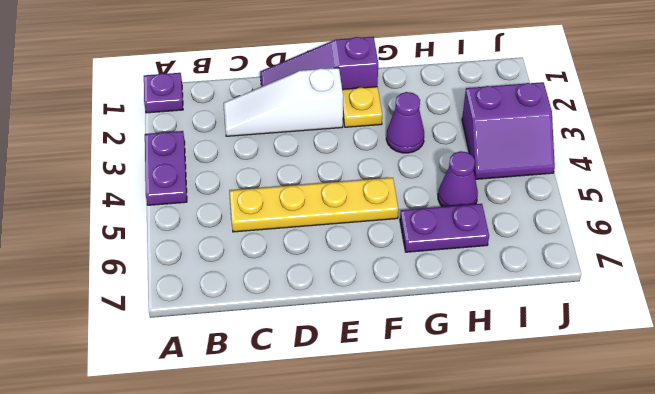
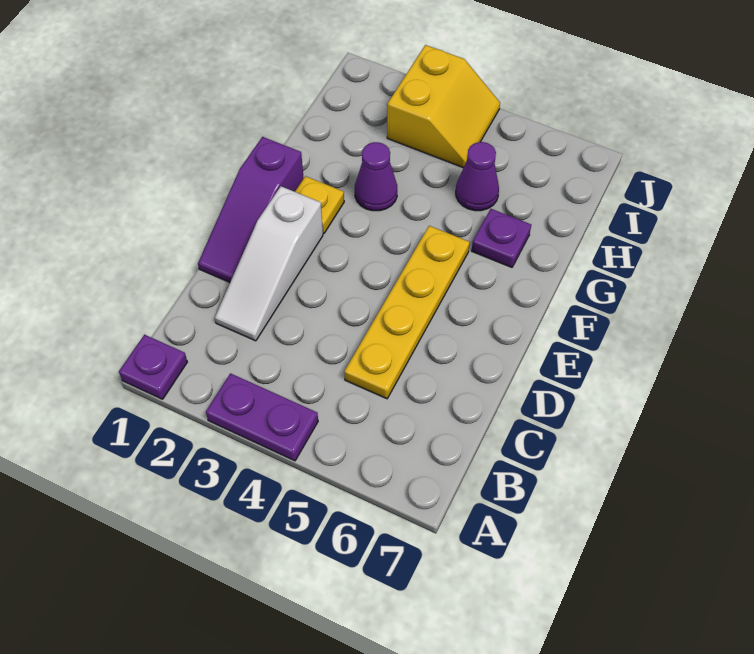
purple plate G6:H6 level 1 -> purple plate G6 level 1
purple slope I3:J4 level 1 top 3 -> yellow slope I3:J4 level 1 top 3

